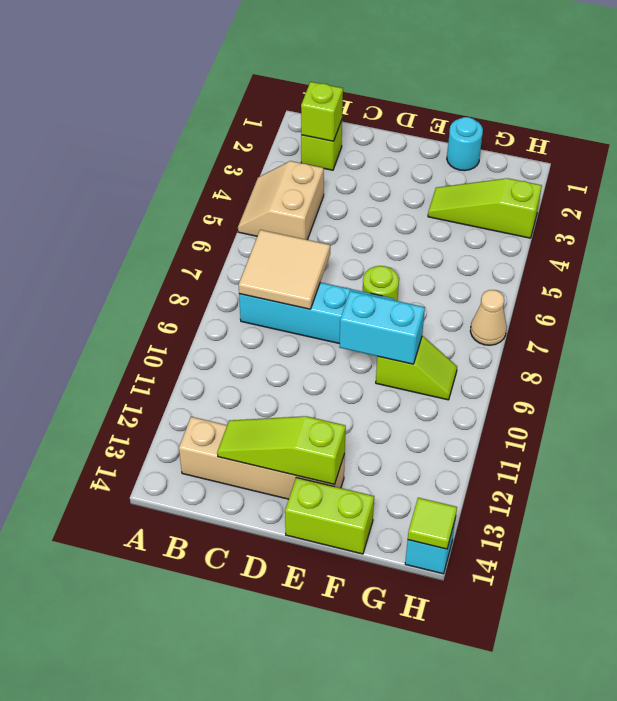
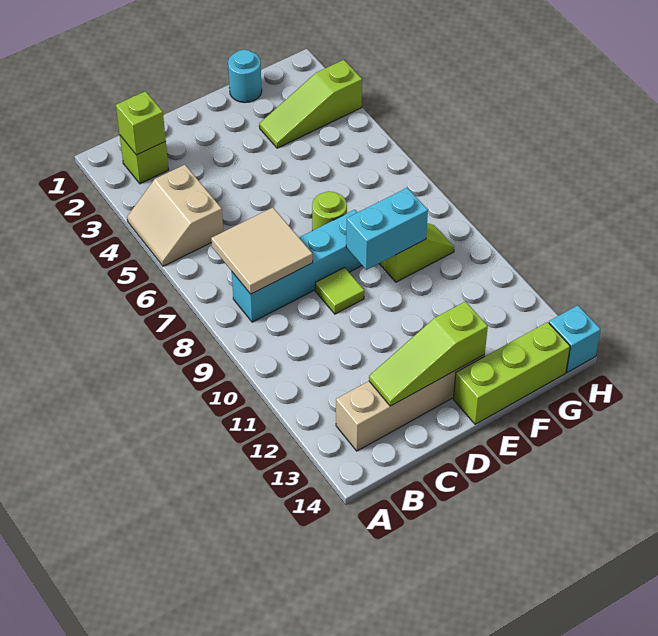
lime brick E14:F14 level 1 -> lime brick E14:G14 level 1
tan cone H7 level 1 -> none
lime tile H14 level 2 -> lime tile D9 level 1

